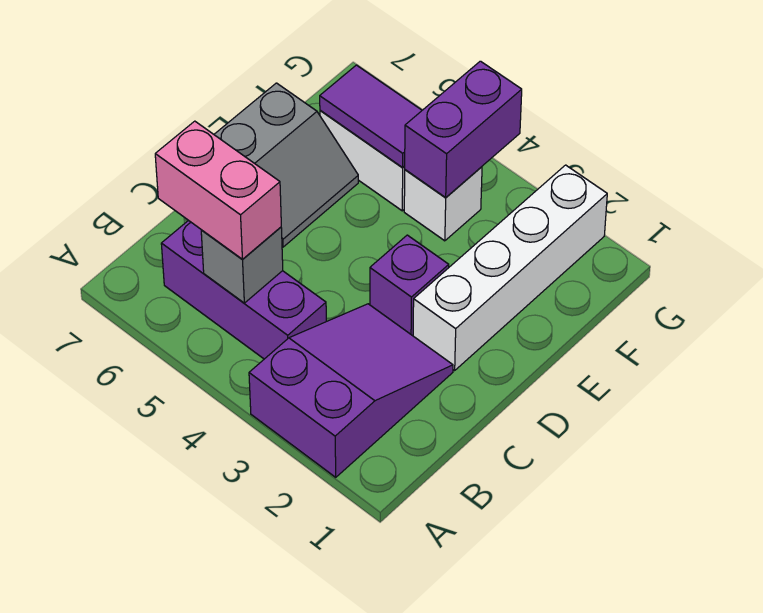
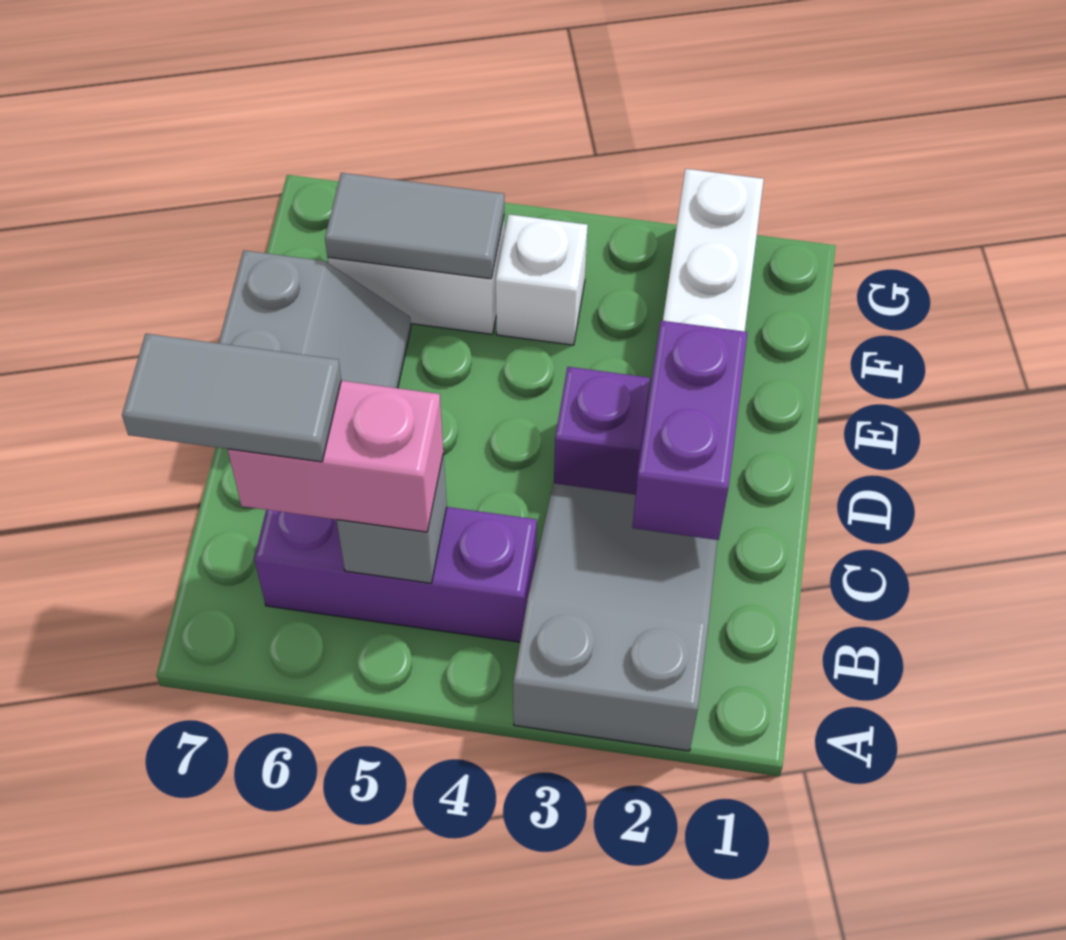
purple slope A2:C3 level 1 top A -> grey slope A2:C3 level 1 top A
none -> grey tile B6:B7 level 4
purple brick F4:G4 level 2 -> purple brick C2:D2 level 2
purple tile F5:F6 level 2 -> grey tile F5:F6 level 2

